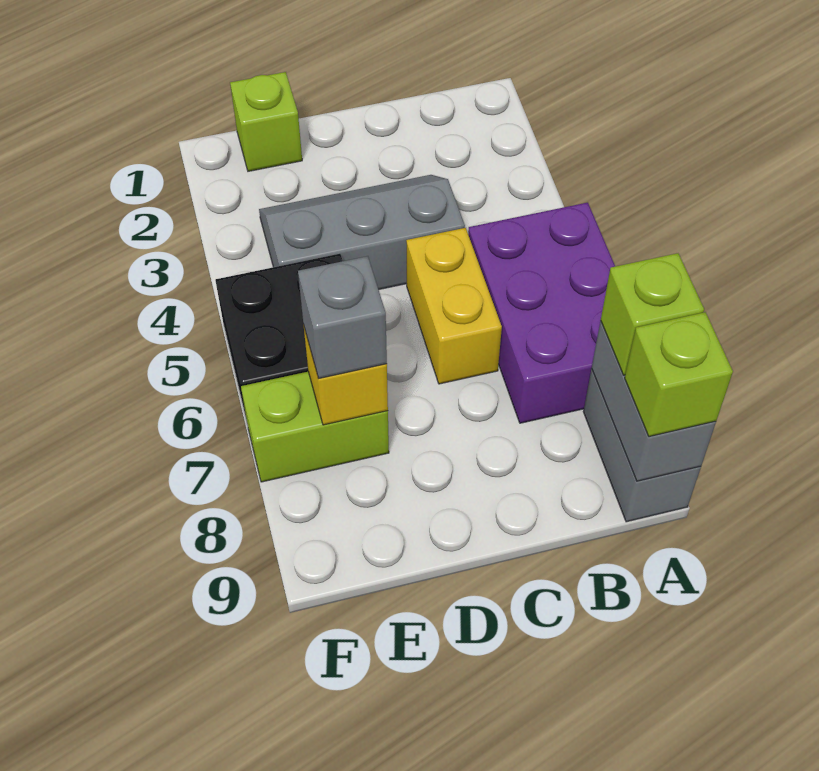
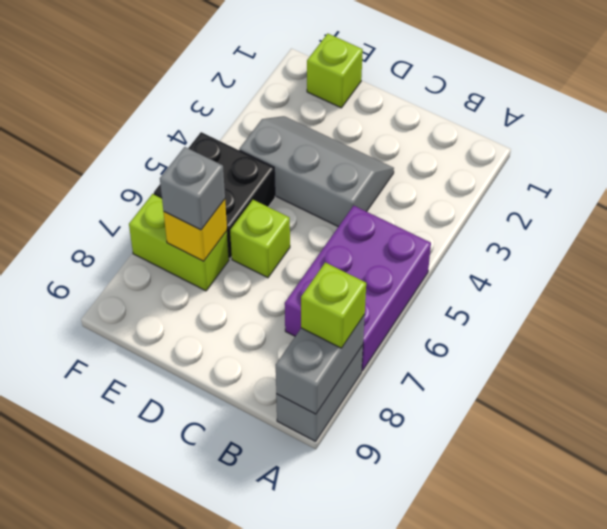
lime brick A9 level 3 -> lime brick D6 level 1
yellow brick C5:C6 level 1 -> none

